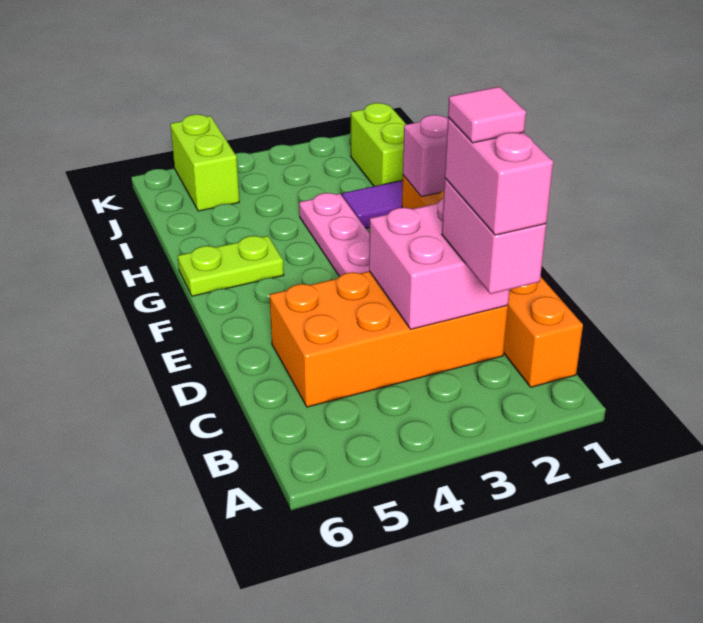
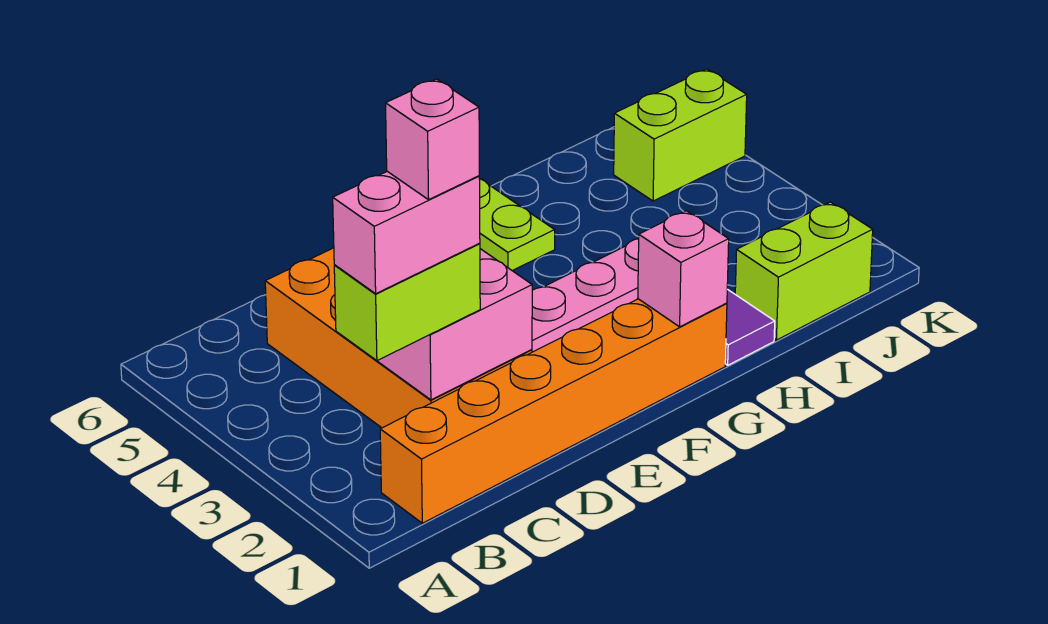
pink brick B2:C2 level 3 -> lime brick B2:C2 level 3
pink tile C2 level 5 -> pink brick C2 level 5

